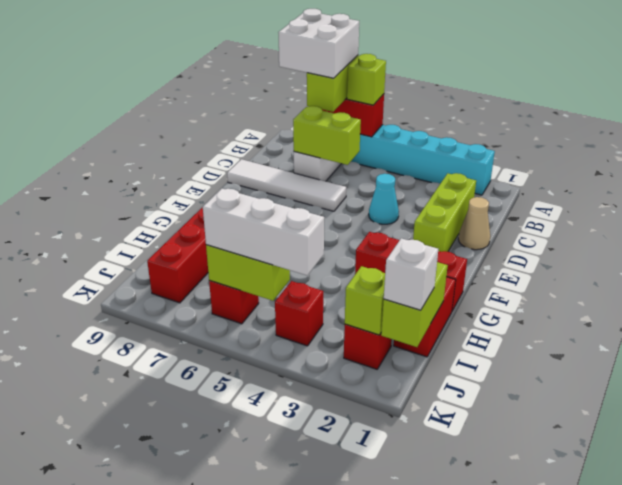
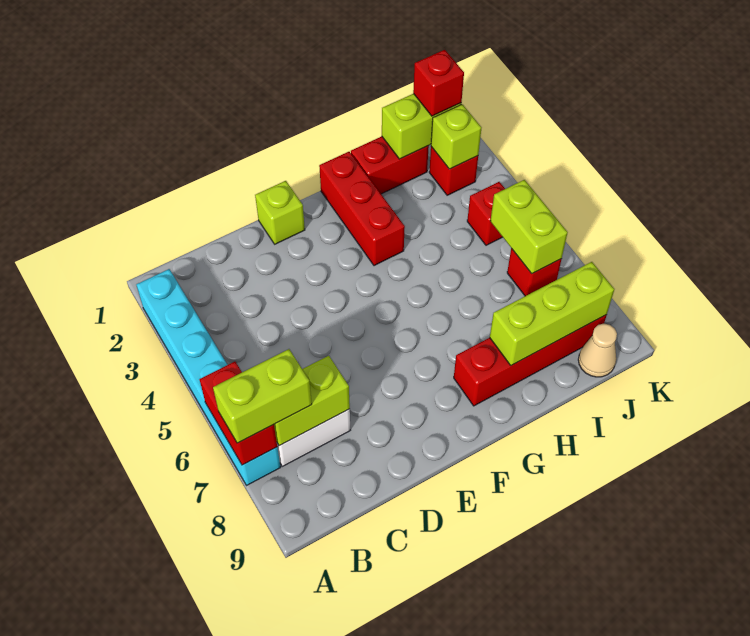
lime brick A6 level 3 -> lime brick E1 level 1
white brick A7:B8 level 4 -> none
lime brick C2:E2 level 1 -> lime brick H8:J8 level 2
lime brick C6:C7 level 2 -> lime brick B7:C7 level 2
tan cone D1 level 1 -> tan cone J9 level 1
cyan cone D4 level 1 -> none
white tile D6:D9 level 1 -> none
white brick J1 level 3 -> red brick J1 level 3
white brick J4:J6 level 3 -> none

